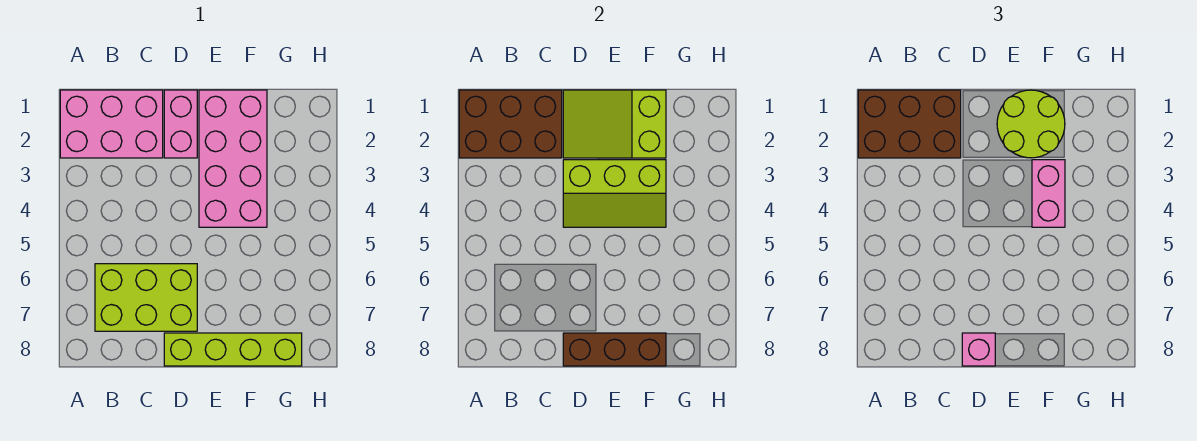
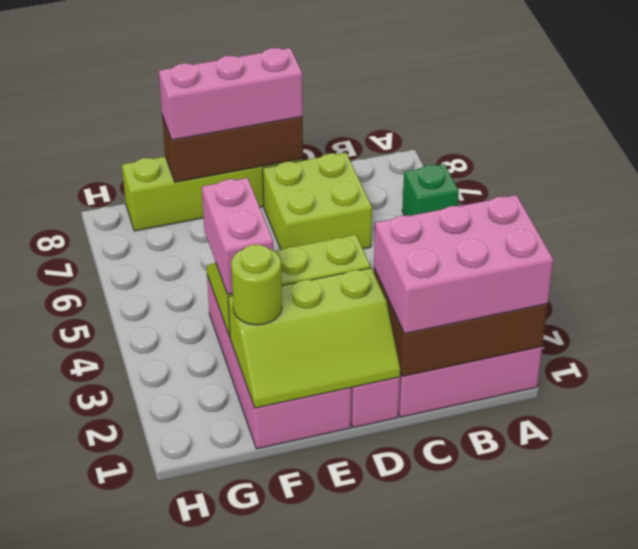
brown brick A1:C2 level 3 -> pink brick A1:C2 level 3
none -> green brick A6 level 1
lime brick B6:D7 level 1 -> lime brick C6:D7 level 1
lime slope D1:F2 level 2 top F -> lime slope D1:F2 level 2 top 2
pink brick D8 level 3 -> pink brick D8:F8 level 3
lime round brick E1:F2 level 3 -> lime round brick F2 level 3

